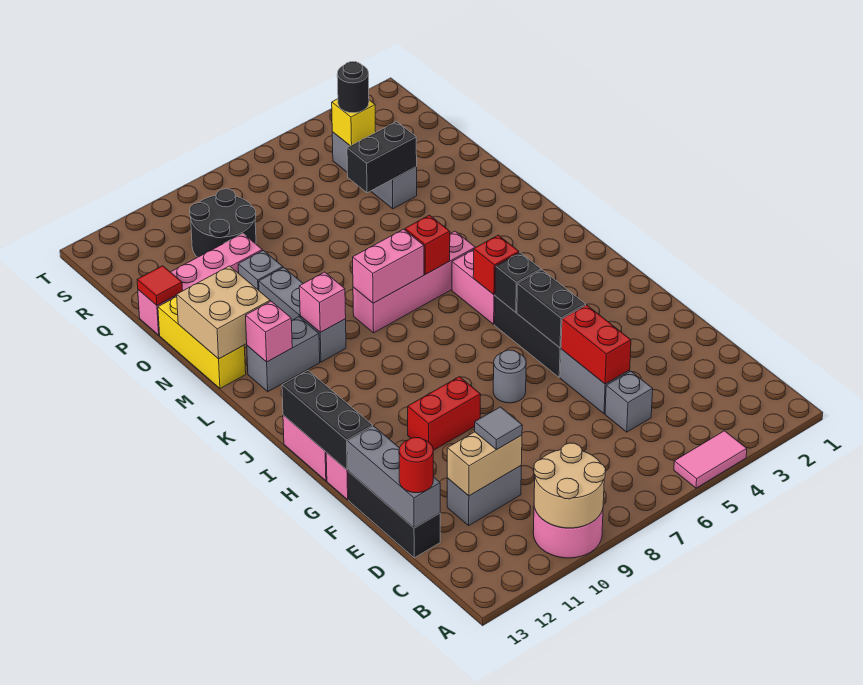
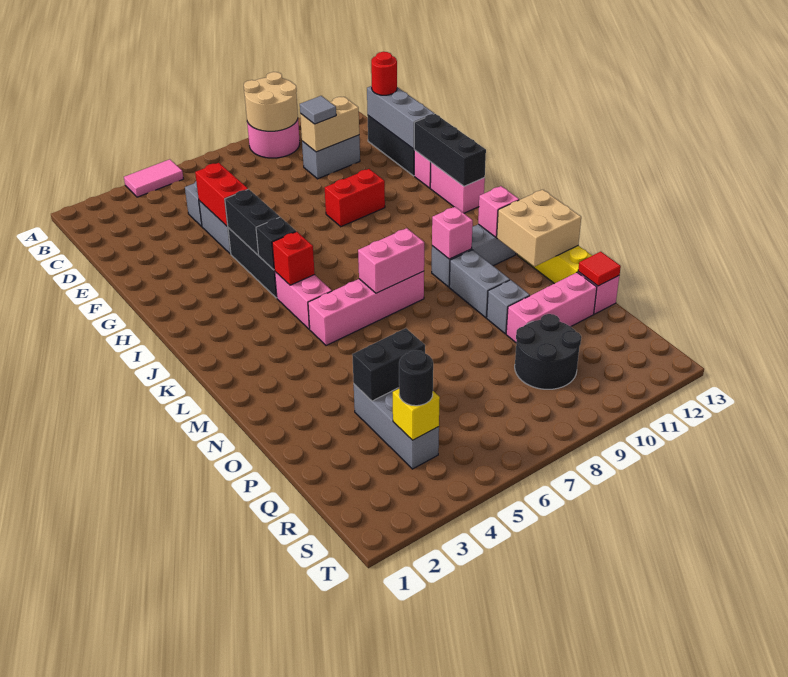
grey round brick G7 level 1 -> none
red brick L6 level 2 -> none

